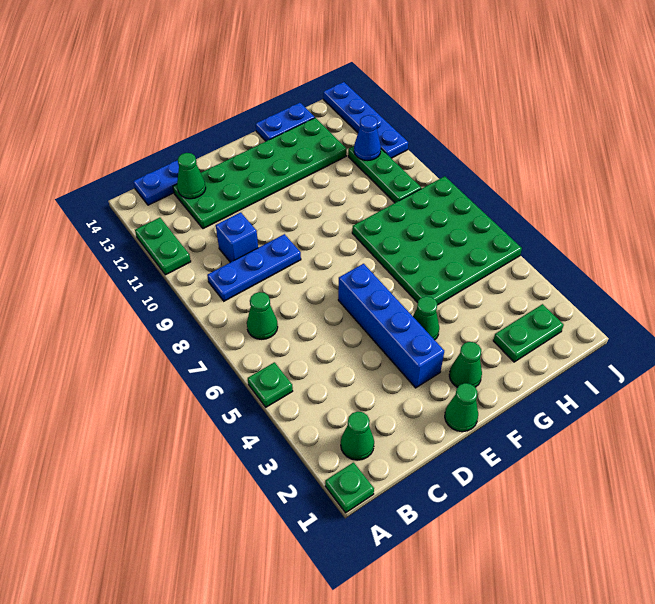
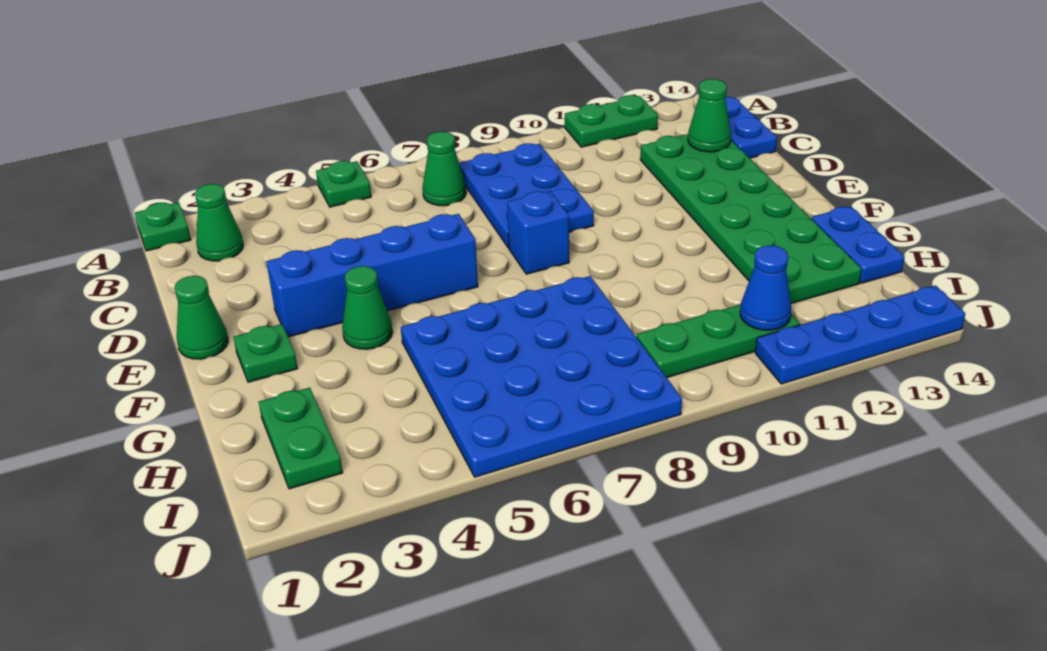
blue plate B9:D9 level 1 -> blue plate B8:D9 level 1
blue brick C10 level 1 -> blue brick E8 level 1
green cone F2 level 1 -> green plate F2 level 1
green plate G5:J8 level 1 -> blue plate G5:J8 level 1

